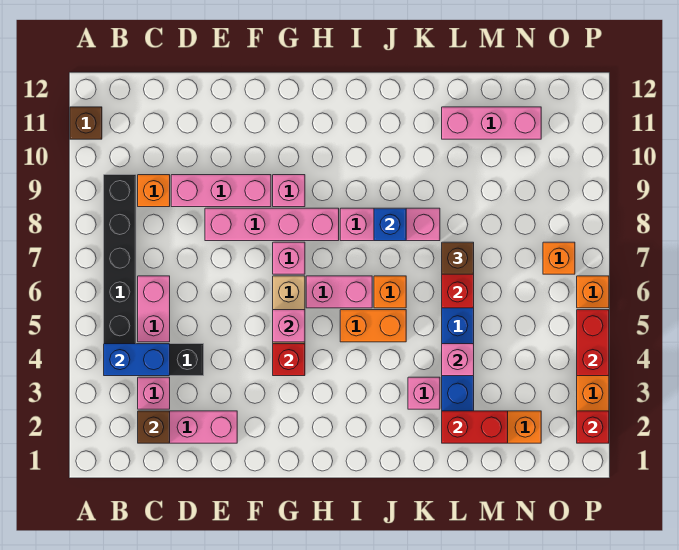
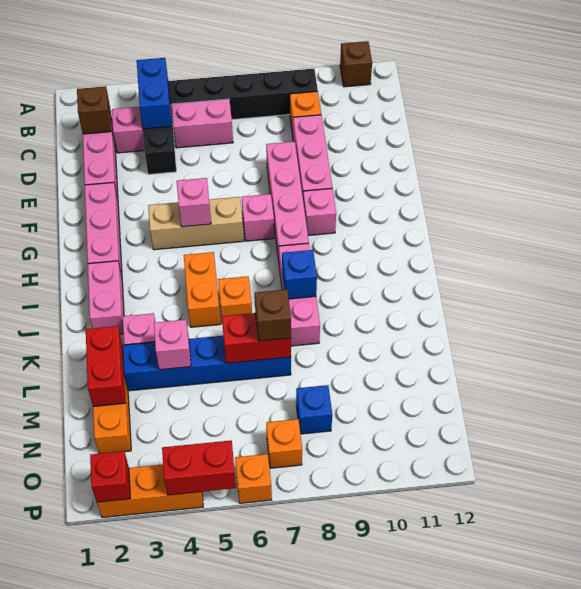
red brick G4 level 2 -> none
pink brick H6:I6 level 1 -> pink brick I2:J2 level 1
pink brick L11:N11 level 1 -> pink brick F2:H2 level 1
none -> blue brick N8 level 1

